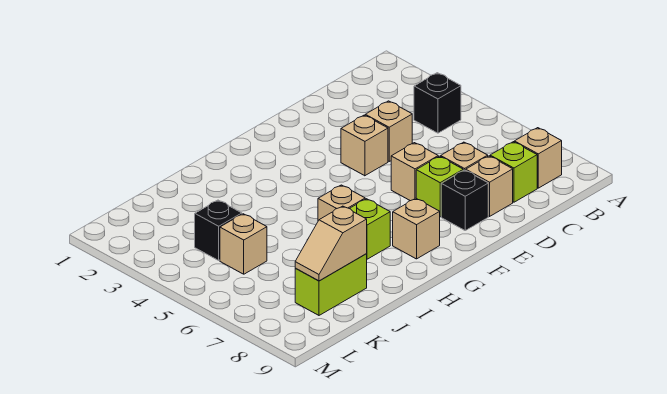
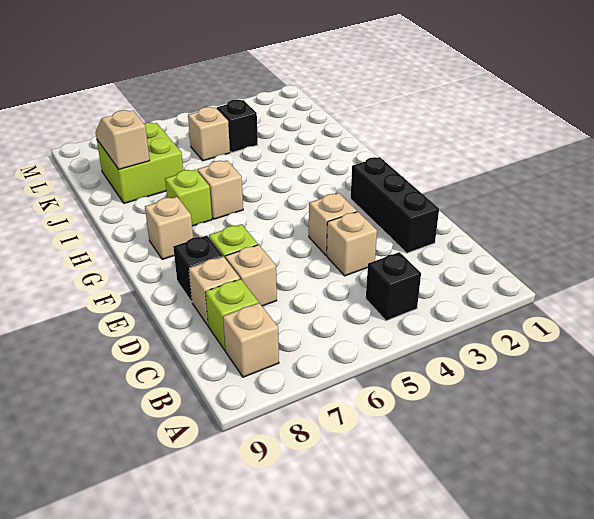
none -> black brick D2:F2 level 1
tan brick E6 level 1 -> none
lime brick J8:K8 level 1 -> lime brick J7:K8 level 1

